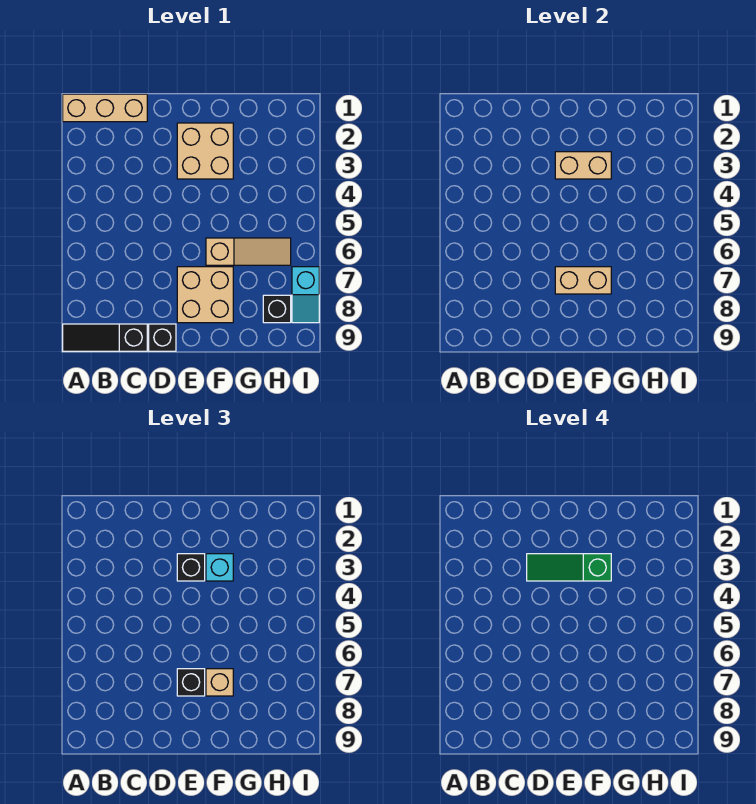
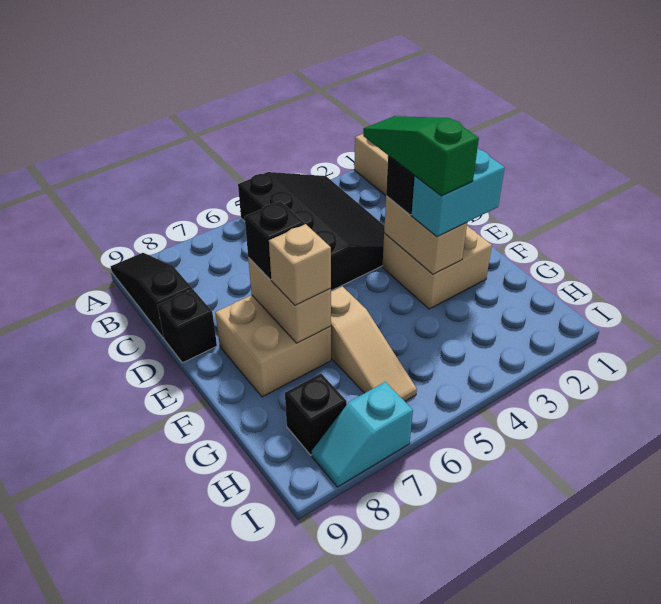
none -> black slope A3:D5 level 1 top 5
cyan brick F3 level 3 -> cyan brick F2:F3 level 3

